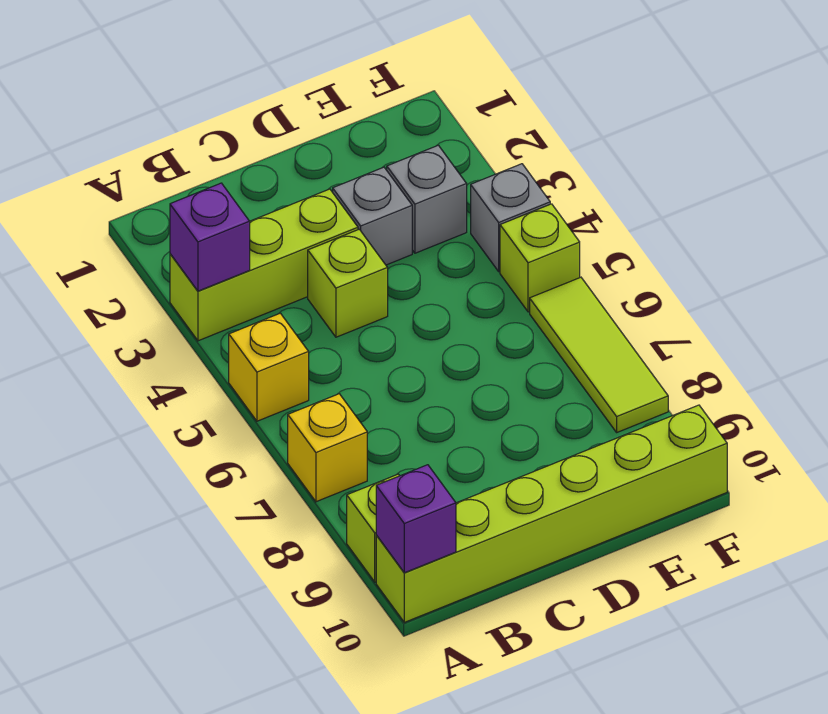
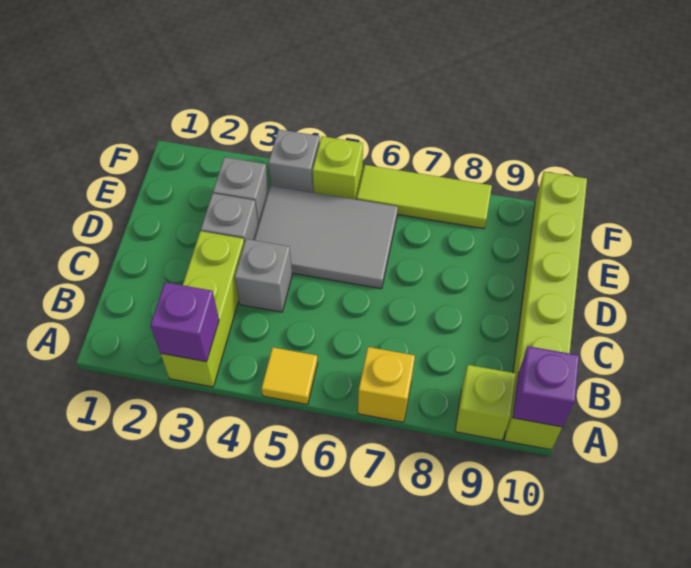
yellow brick A5 level 1 -> yellow tile A5 level 1
lime brick C4 level 1 -> grey brick C4 level 1
none -> grey tile D4:E6 level 1

